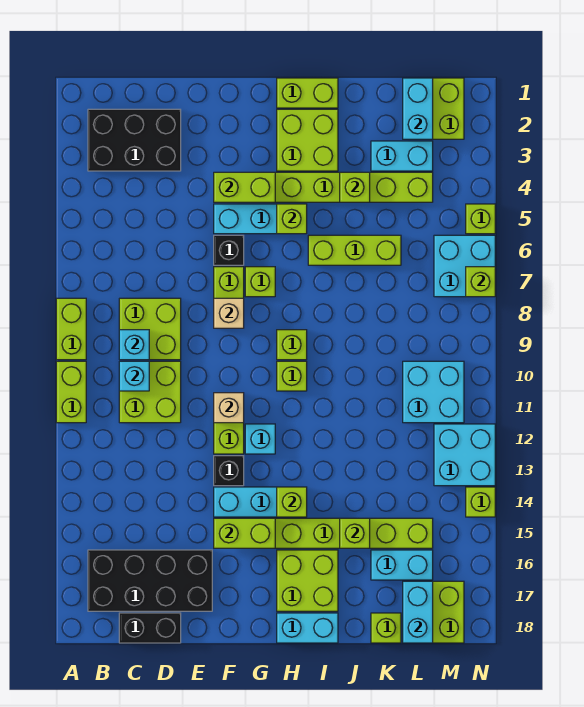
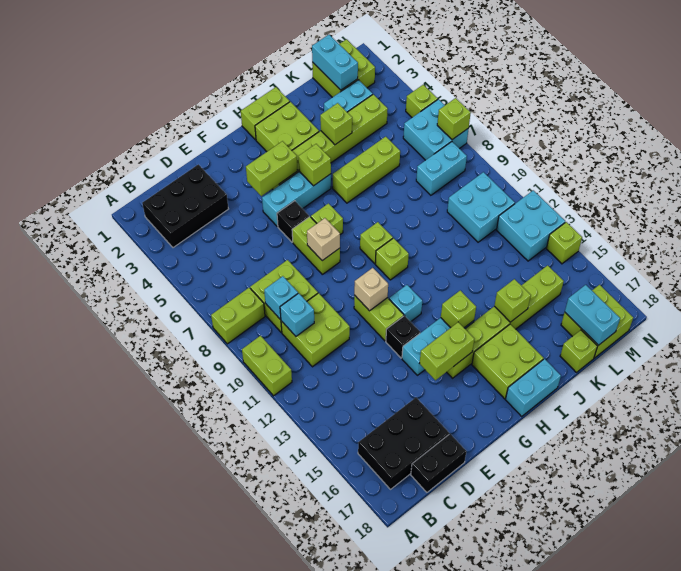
lime brick A8:A9 level 1 -> lime brick A8:B8 level 1
black brick B16:E17 level 1 -> black brick B16:D17 level 1
cyan brick K16:L16 level 1 -> cyan brick L8:M8 level 1

